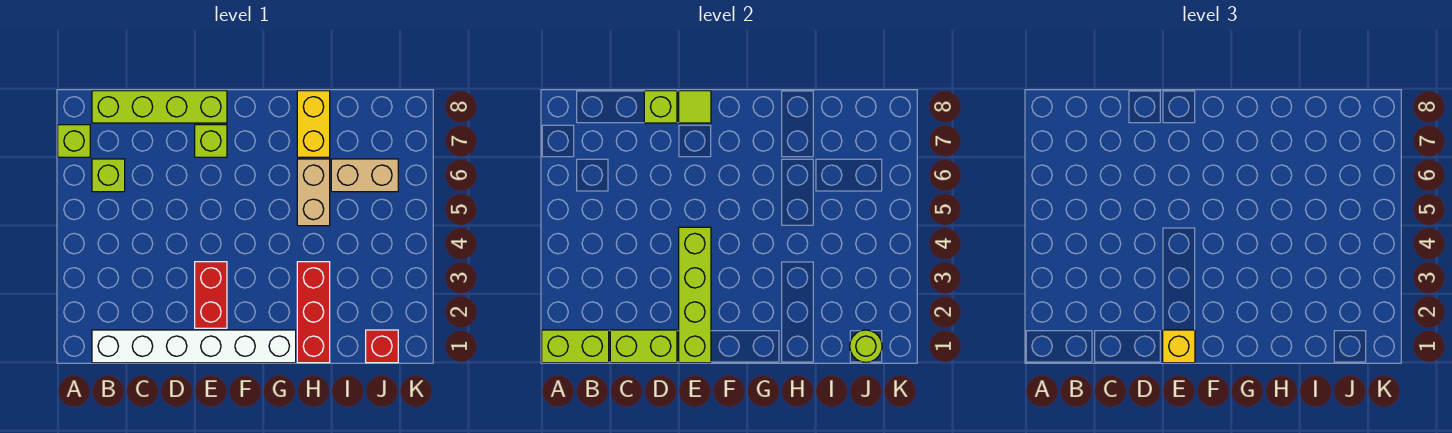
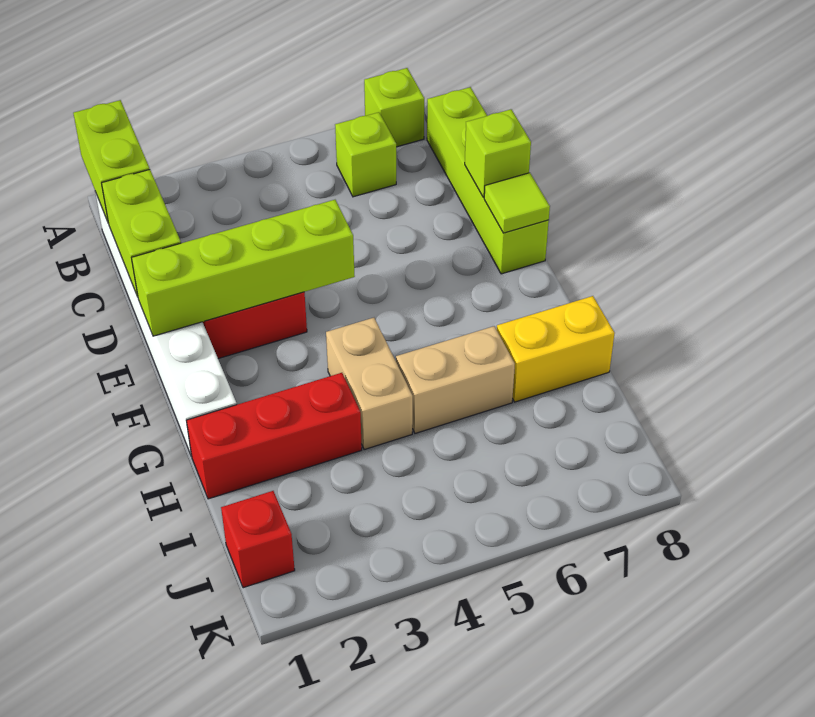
yellow brick E1 level 3 -> none
lime brick E7 level 1 -> none
tan brick I6:J6 level 1 -> tan brick G4:H4 level 1
lime round brick J1 level 2 -> none

